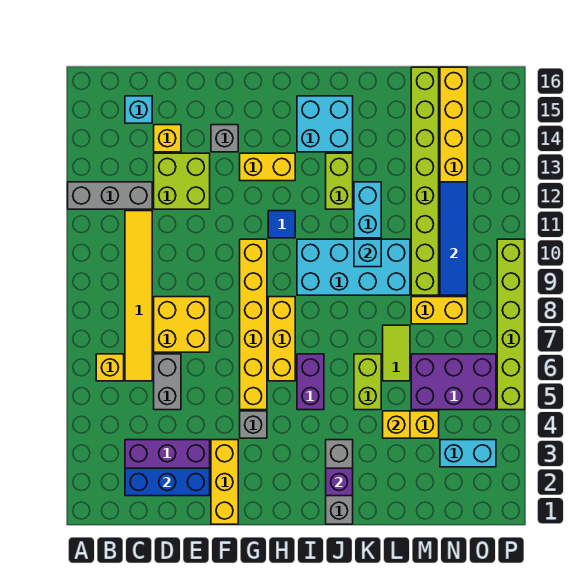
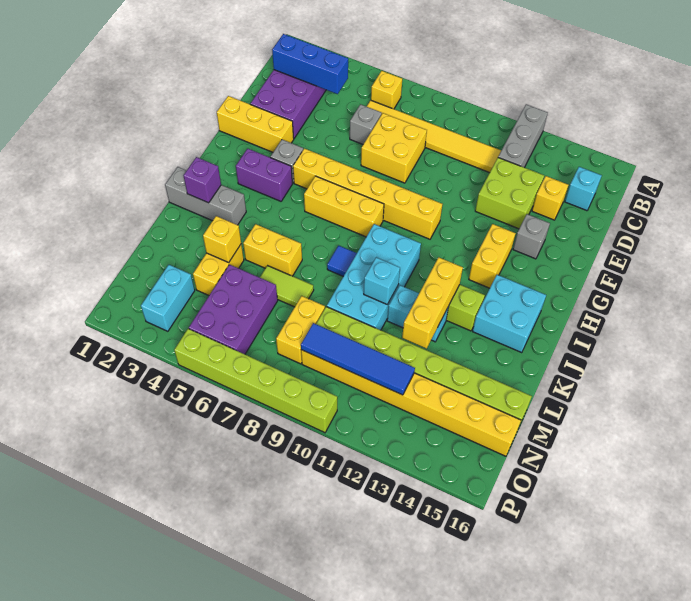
blue brick C2:E2 level 2 -> blue brick C2:C4 level 2
grey brick D5:D6 level 1 -> grey brick D6 level 1
blue tile H11 level 1 -> blue tile J8 level 1
purple brick I5:I6 level 1 -> purple brick H3:H4 level 1
none -> yellow brick J12:L12 level 2
lime brick K5:K6 level 1 -> yellow brick K5:K6 level 1

